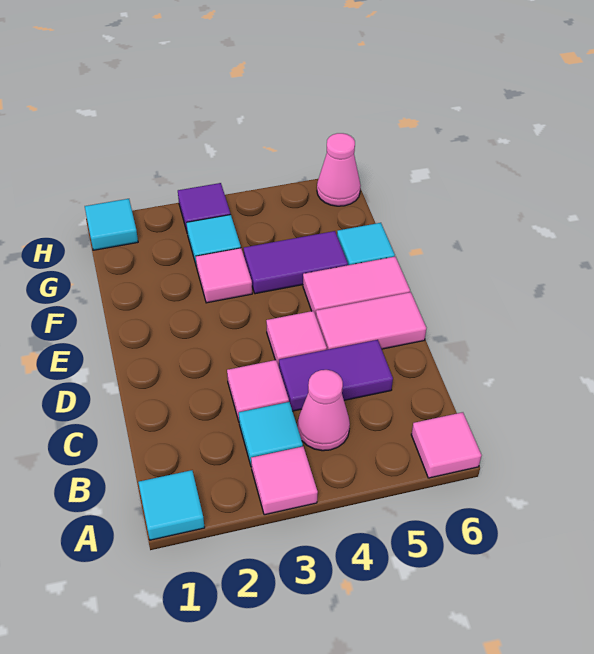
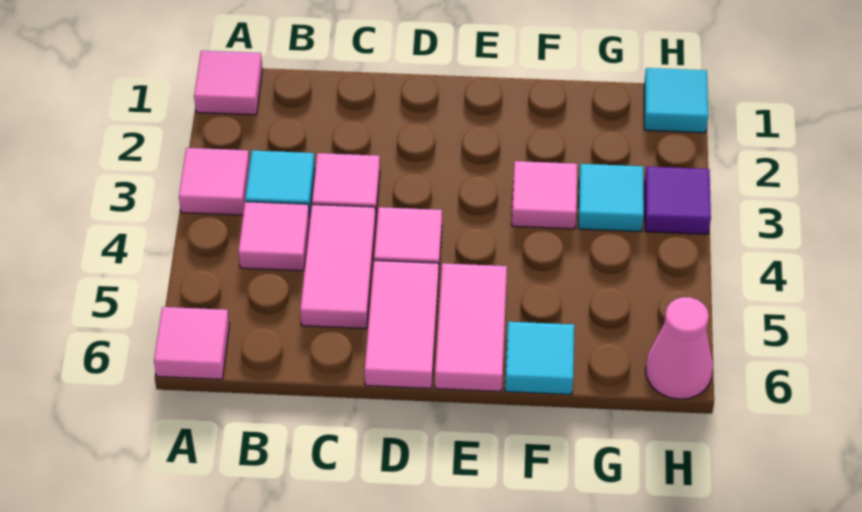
cyan tile A1 level 1 -> pink tile A1 level 1
pink cone B4 level 1 -> pink tile B4 level 1
purple tile C4:C5 level 1 -> pink tile C4:C5 level 1
purple tile F4:F5 level 1 -> none

